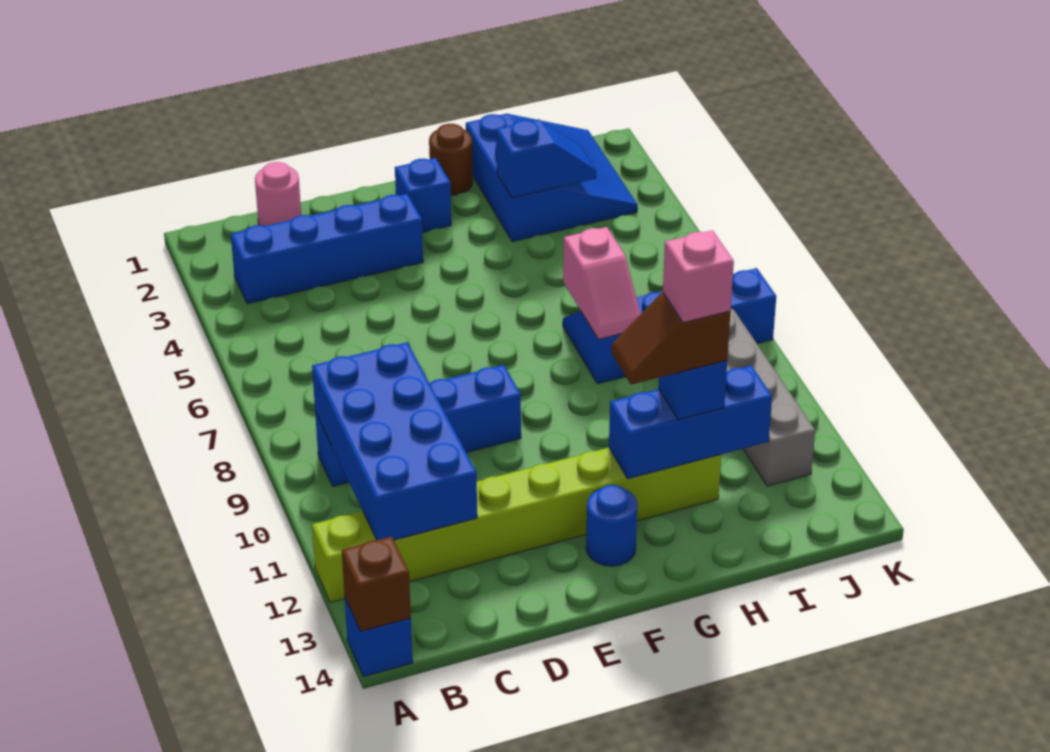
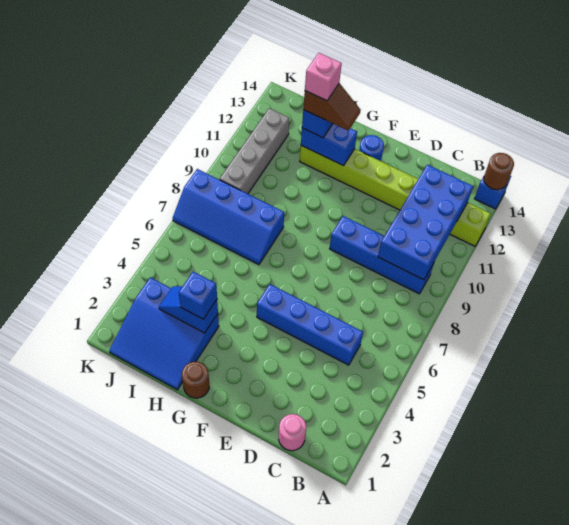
brown brick A14 level 2 -> brown round brick A14 level 2
blue brick B3:E3 level 1 -> blue brick C5:F5 level 1
blue brick F2 level 1 -> blue brick H3 level 3
blue brick G12:I12 level 2 -> blue brick G12:H12 level 2
blue slope H1:J3 level 1 top H -> blue slope H1:J3 level 1 top 3
pink slope H7:H8 level 2 top 7 -> none

